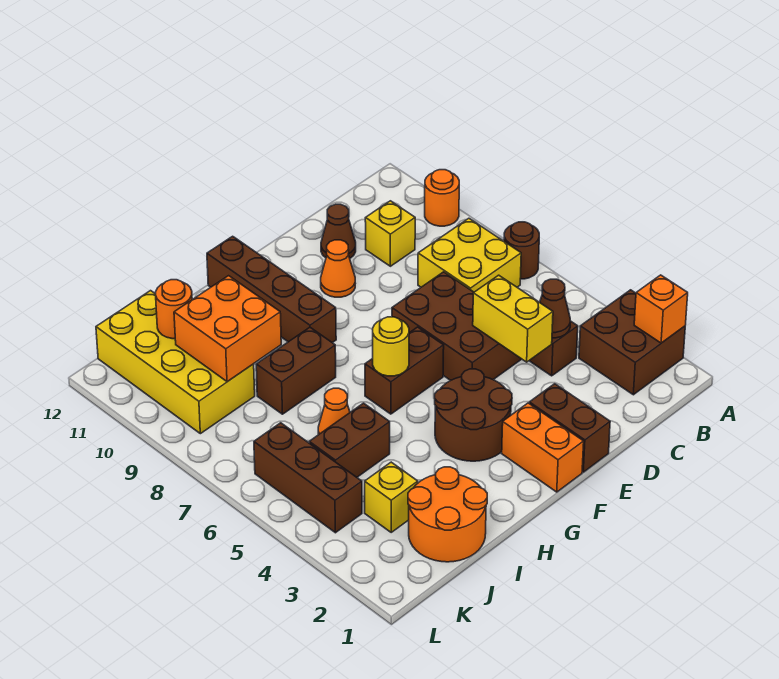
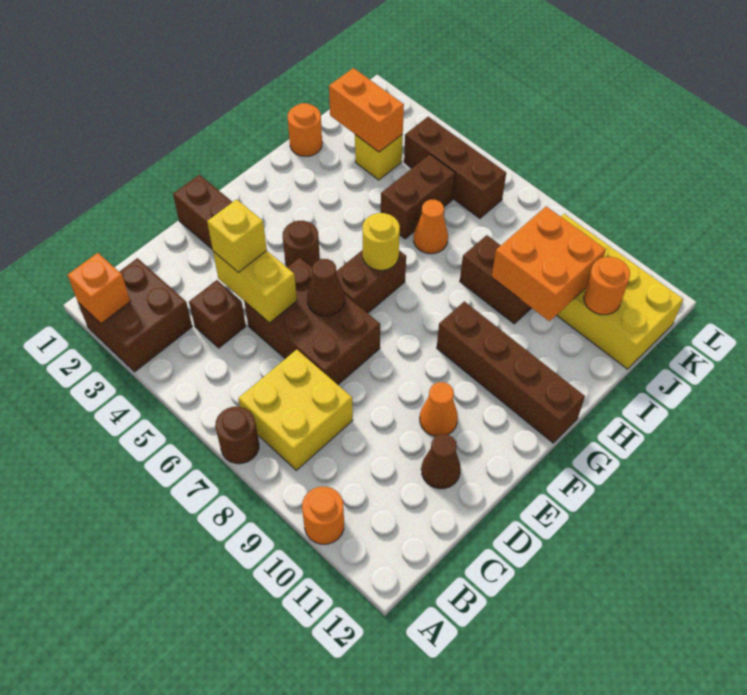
brown cone C4 level 2 -> brown cone E6 level 2
yellow brick C10 level 1 -> yellow brick D4 level 3
orange brick F1:F2 level 1 -> orange brick J2:J3 level 2
brown round brick F3:G4 level 1 -> brown round brick F4 level 1
brown brick H8:I8 level 1 -> brown brick I8:I9 level 1
orange round brick I1:J2 level 1 -> orange round brick I1 level 1

